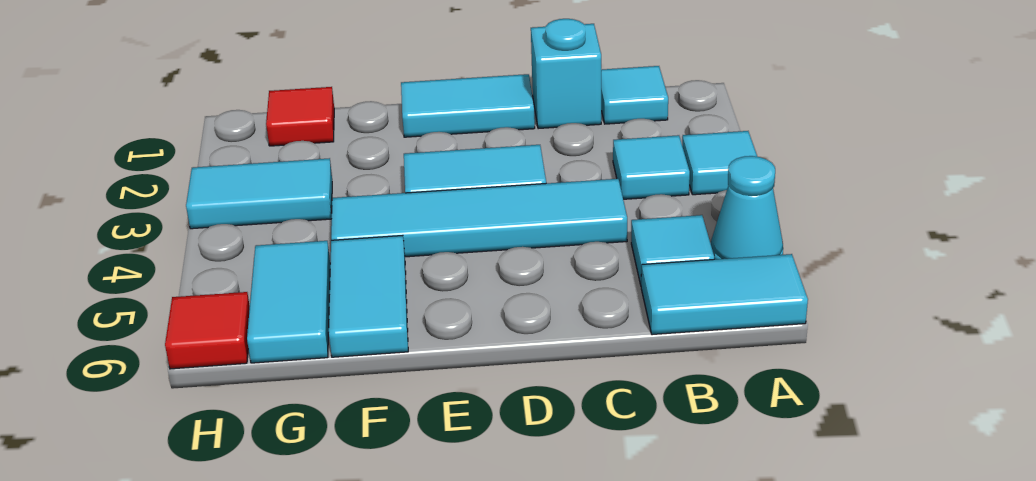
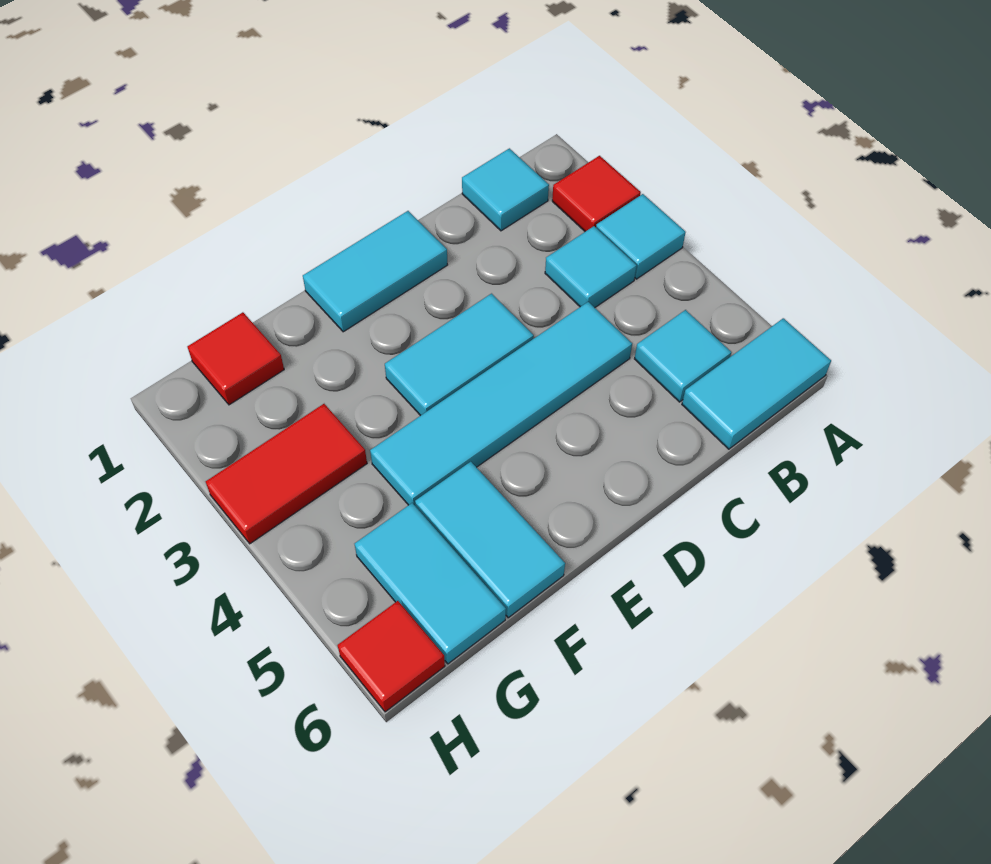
none -> red tile A2 level 1
cyan cone A5 level 1 -> none
cyan brick C1 level 1 -> none
cyan tile G3:H3 level 1 -> red tile G3:H3 level 1

